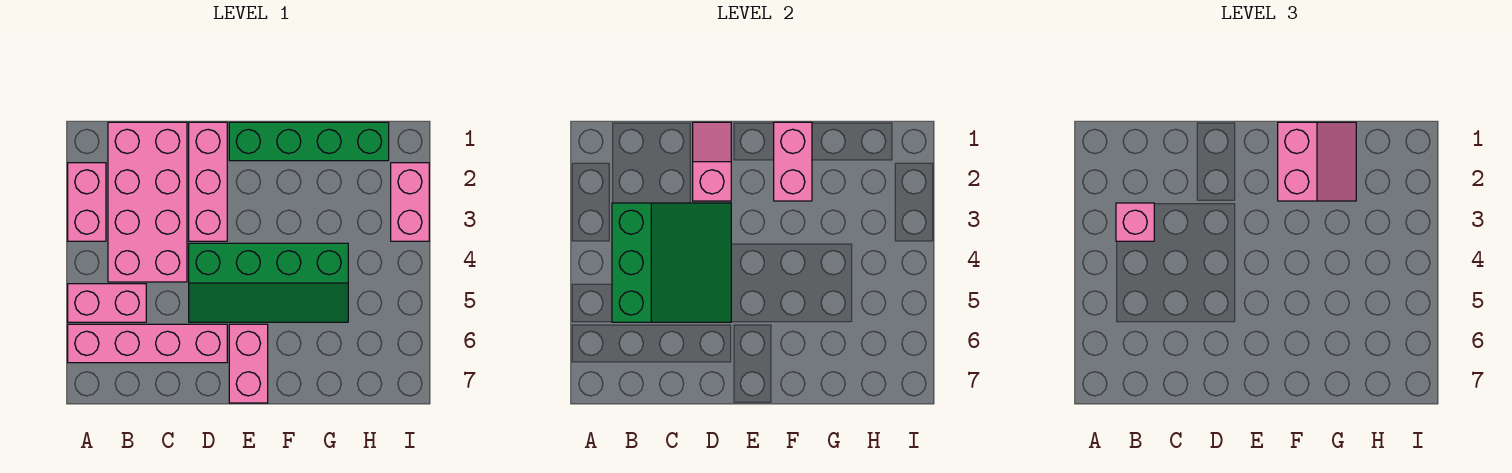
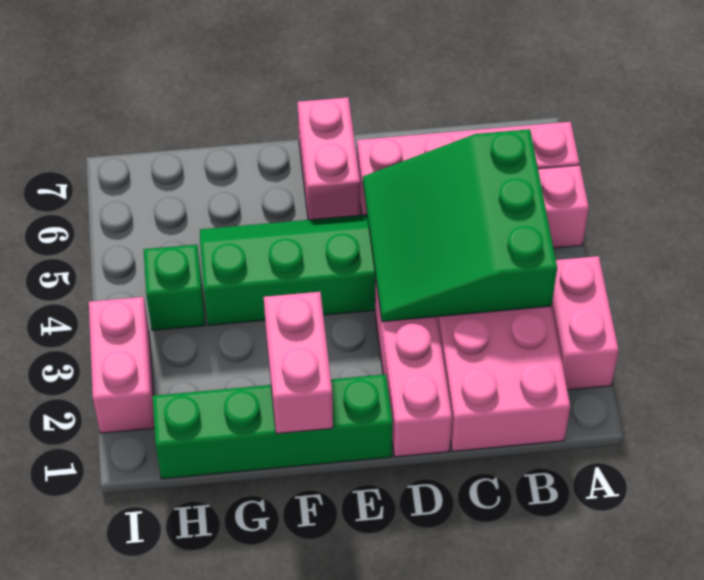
pink brick B3 level 3 -> none
pink slope D1:D2 level 2 top 2 -> none
pink slope F1:G2 level 3 top F -> none
none -> green brick H4 level 1

